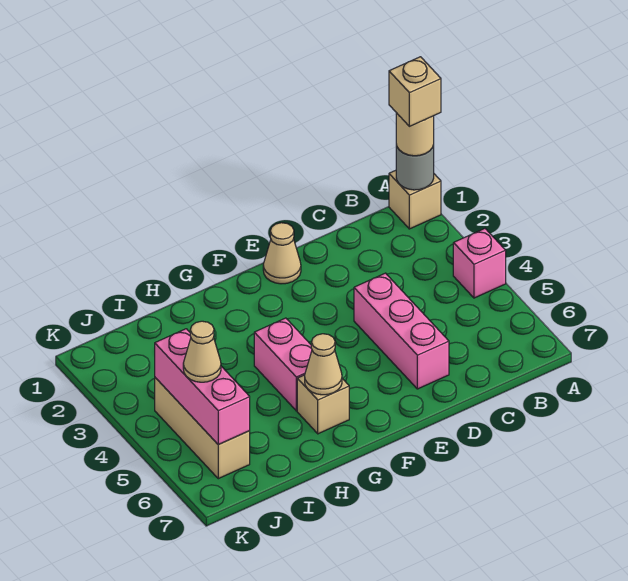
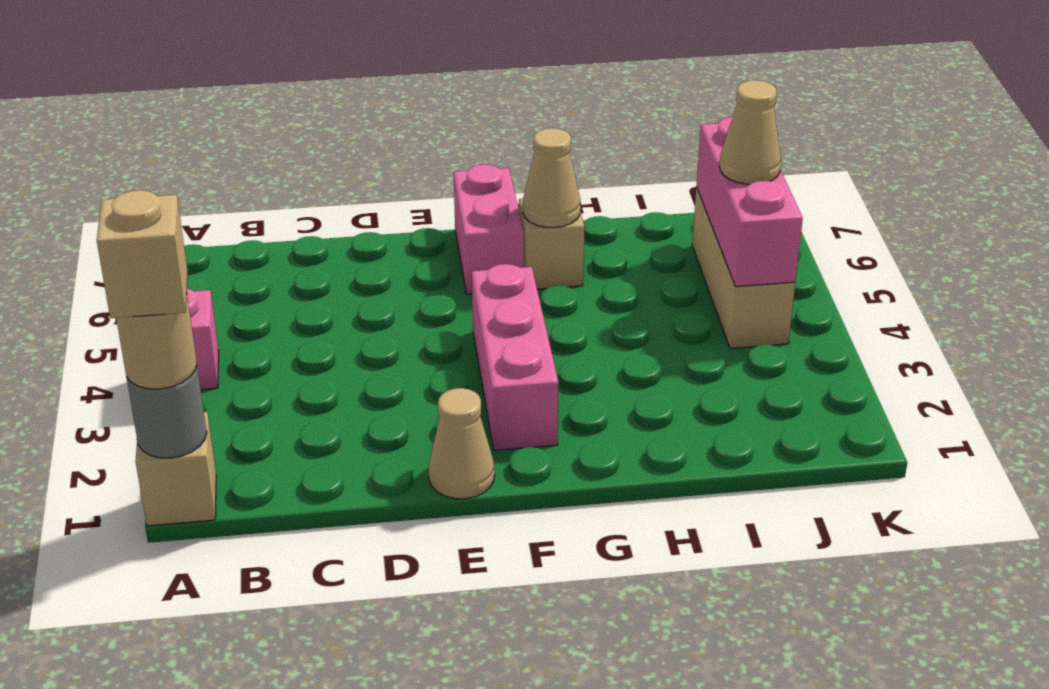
pink brick D4:D6 level 1 -> pink brick F2:F4 level 1
pink brick G4:G5 level 1 -> pink brick F6:F7 level 1

